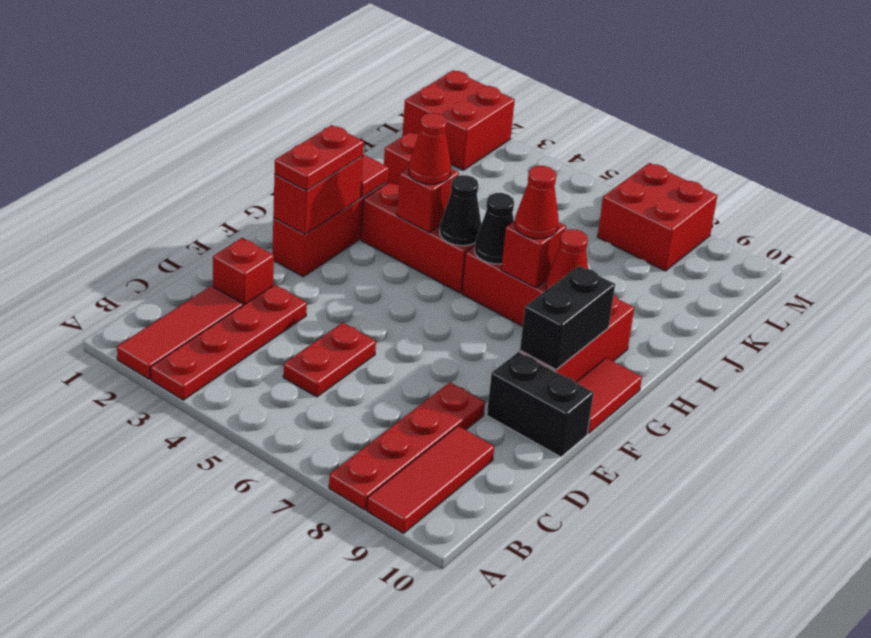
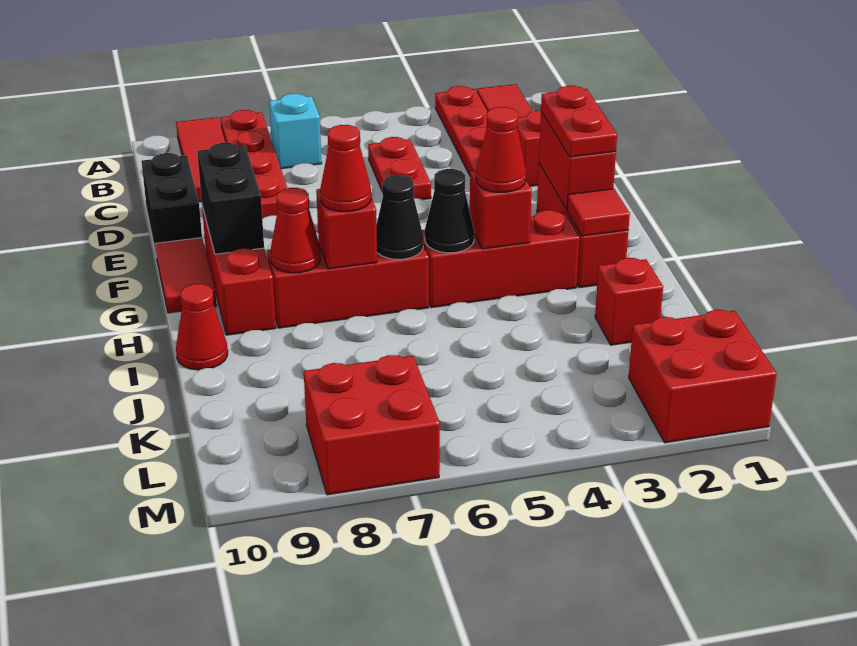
none -> cyan brick B7 level 1
black brick E9:E10 level 1 -> black brick D10:E10 level 1
none -> red cone I10 level 1

